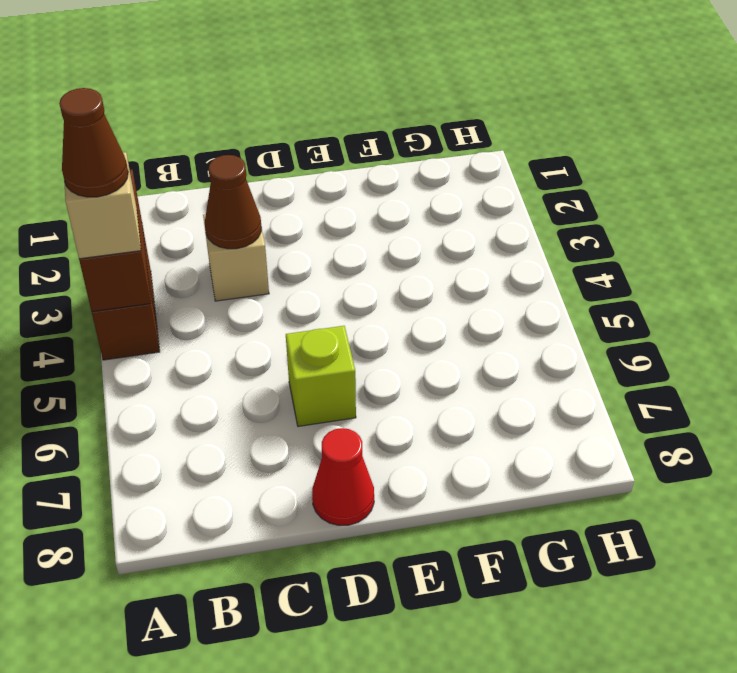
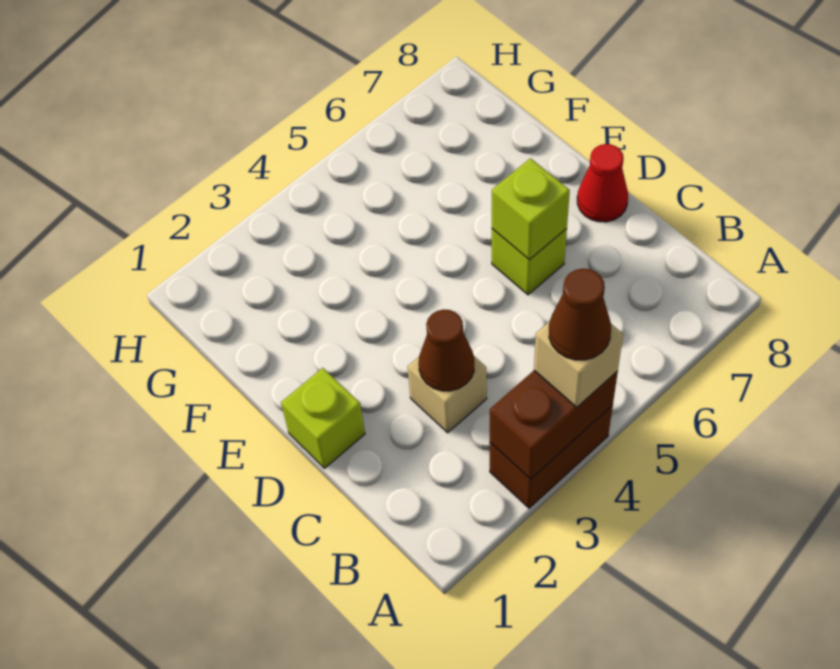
none -> lime brick D1 level 1
none -> lime brick D6 level 2

